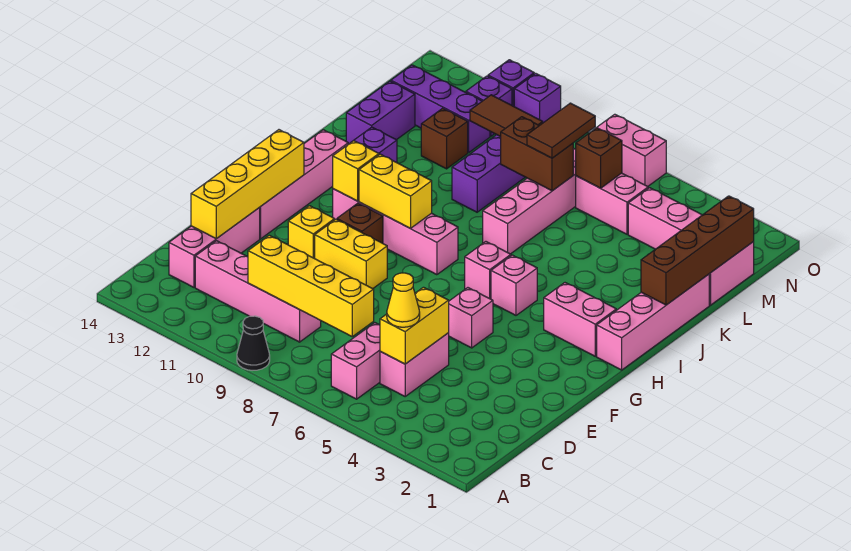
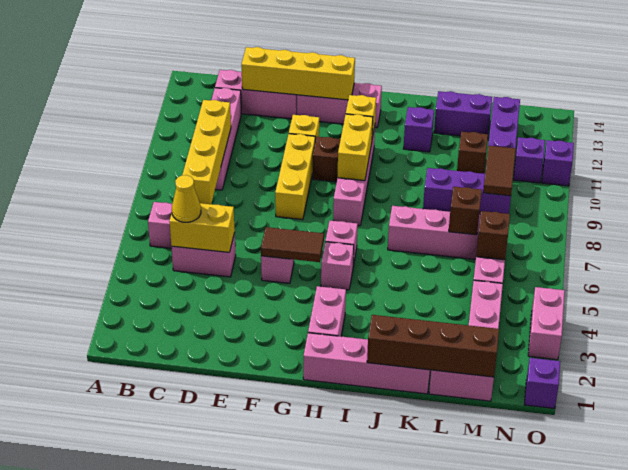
black cone A9 level 1 -> none
yellow brick F9:F10 level 1 -> yellow brick F8:F10 level 1
pink brick F13:I13 level 1 -> pink brick F13:H13 level 1
brown brick L7:L8 level 2 -> brown brick L7 level 2
brown tile L7:M7 level 3 -> brown tile F5:G5 level 2
pink brick O6:O7 level 1 -> pink brick O3:O4 level 1
purple brick O10 level 1 -> purple brick O1 level 1

